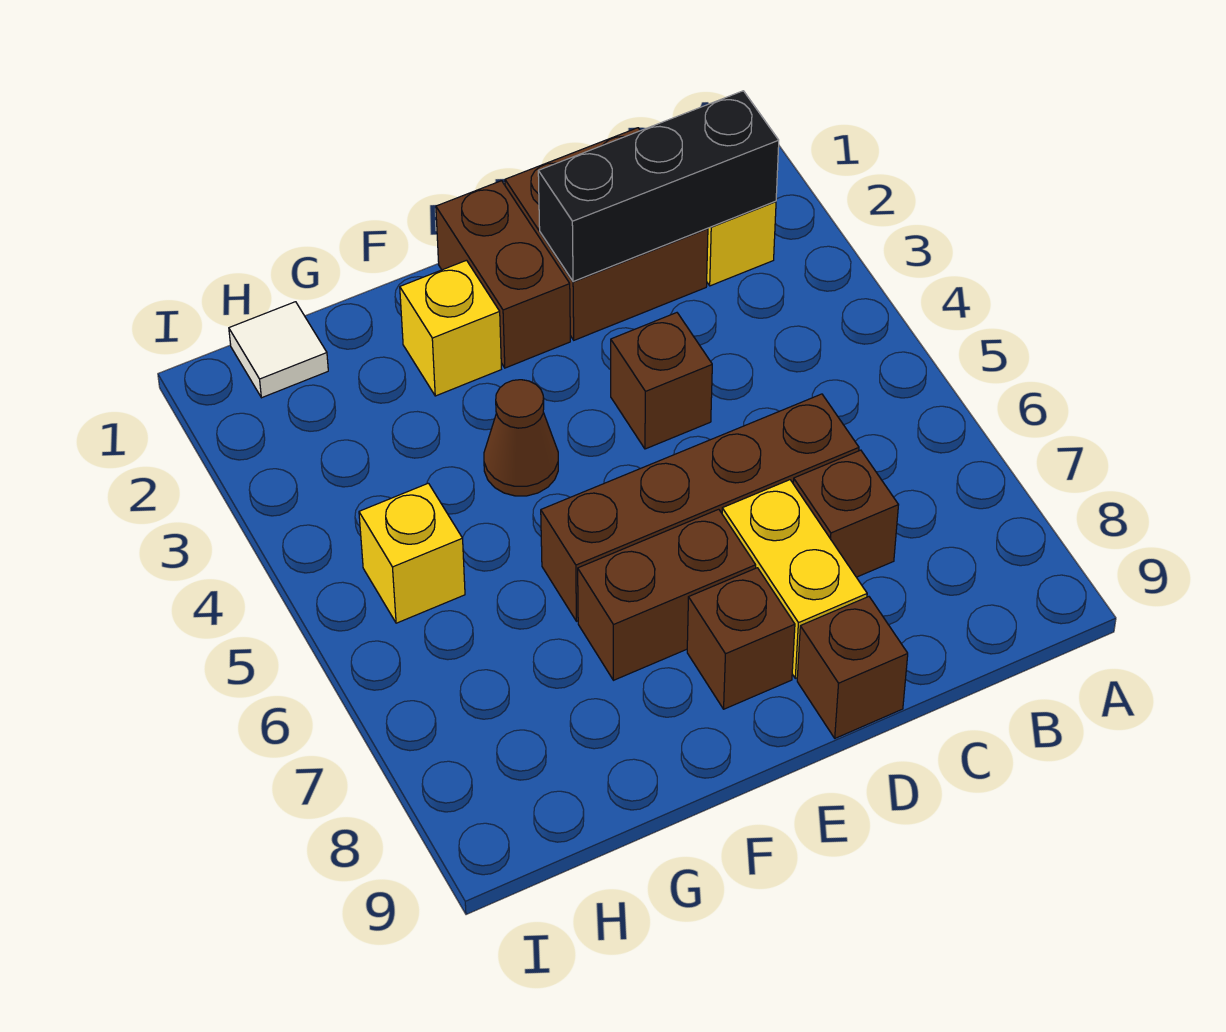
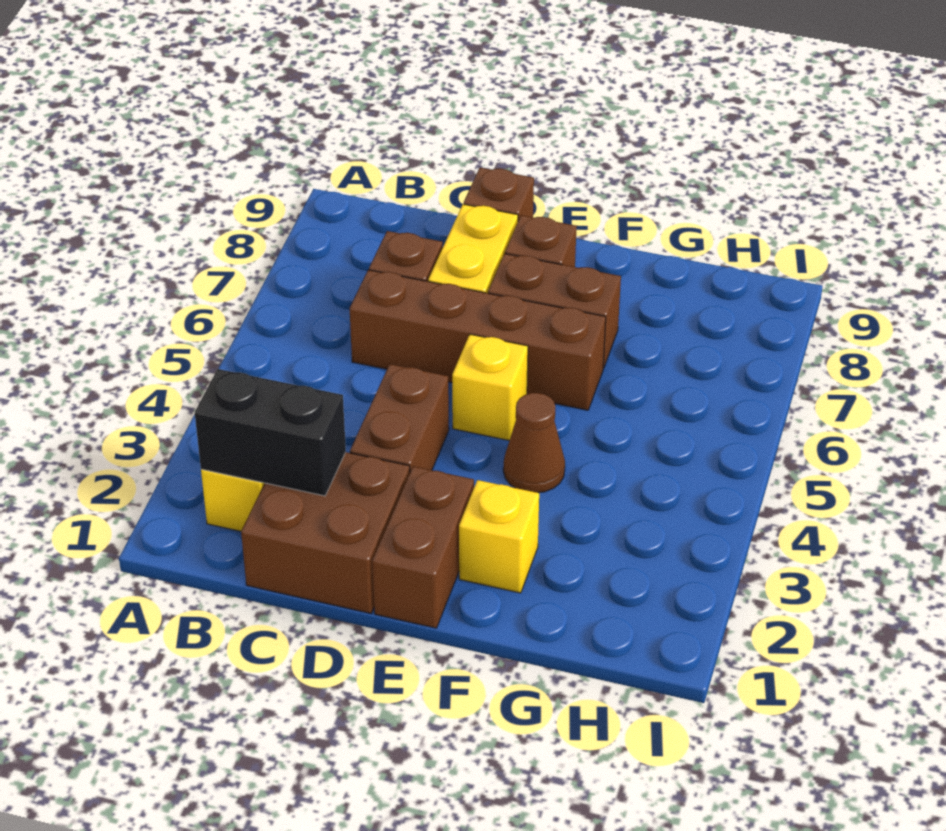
black brick B2:D2 level 2 -> black brick B2:C2 level 2
brown brick D4 level 1 -> brown brick D3:D4 level 1
white tile H1 level 1 -> none
yellow brick H5 level 1 -> yellow brick E5 level 1

